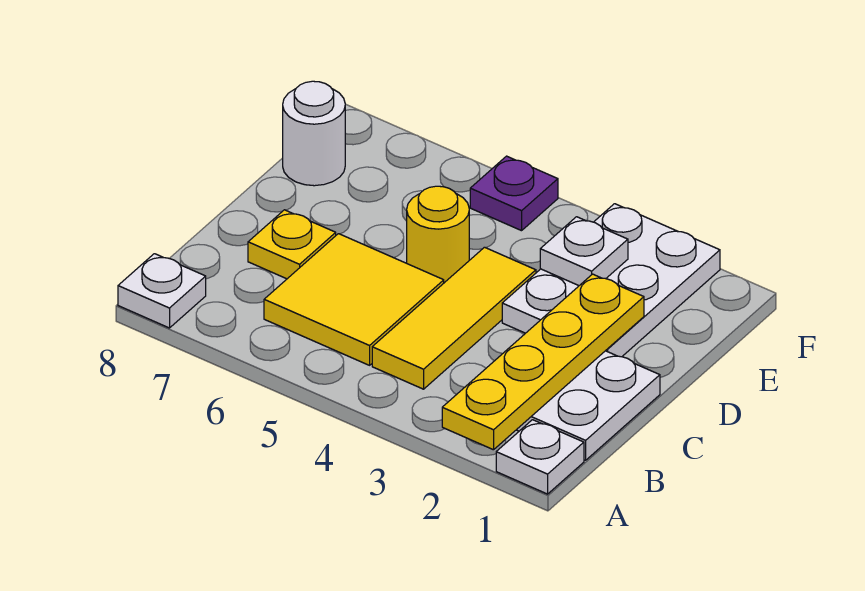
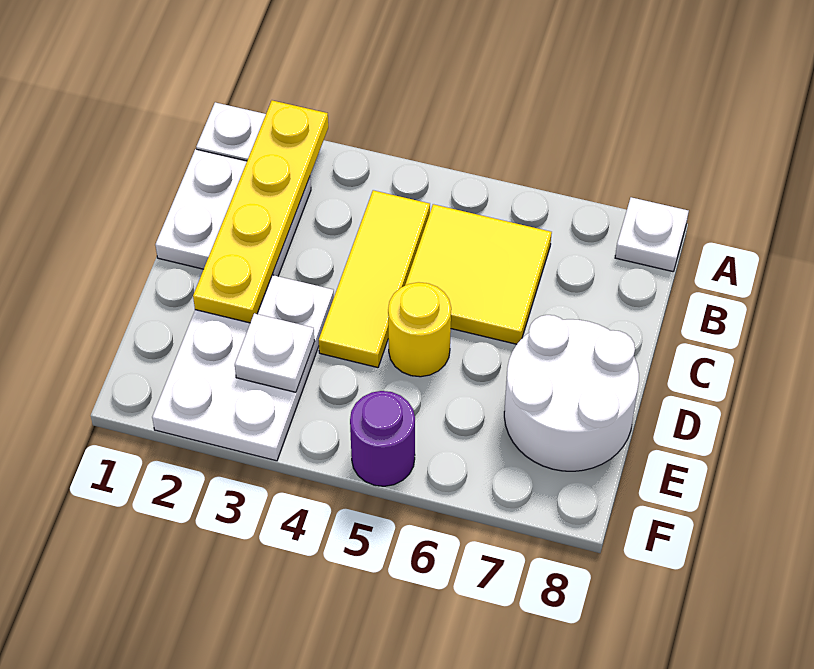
yellow plate C7 level 1 -> none
white round brick E8 level 1 -> white round brick D7:E8 level 1
purple plate F5 level 1 -> purple round brick F5 level 1

